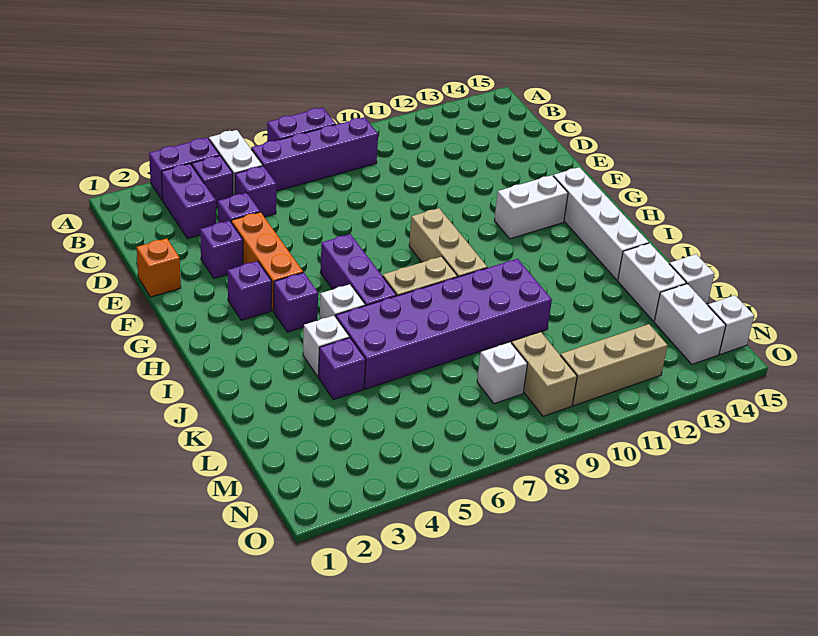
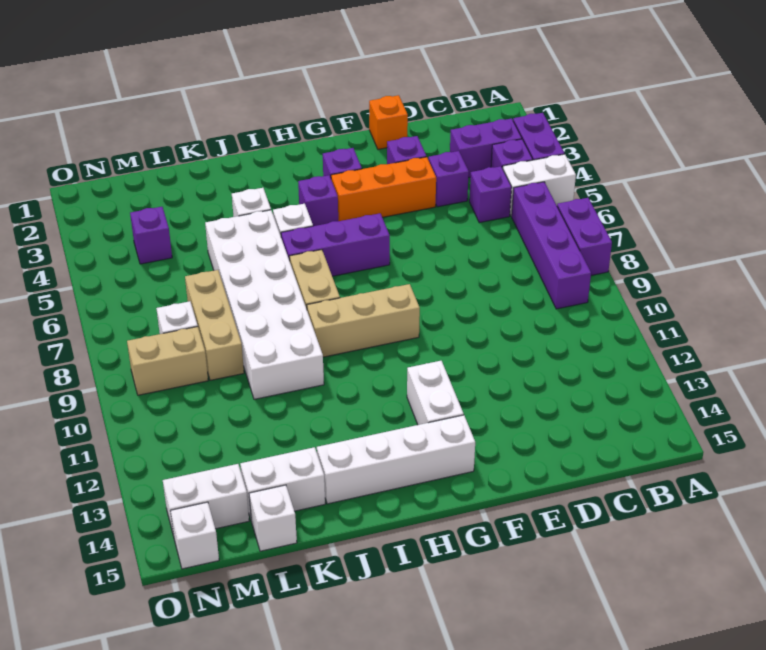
purple brick J5:K10 level 1 -> white brick J5:K10 level 1
purple brick K4 level 1 -> purple brick M4 level 1
tan brick N10:N12 level 1 -> tan brick L7:L9 level 1

